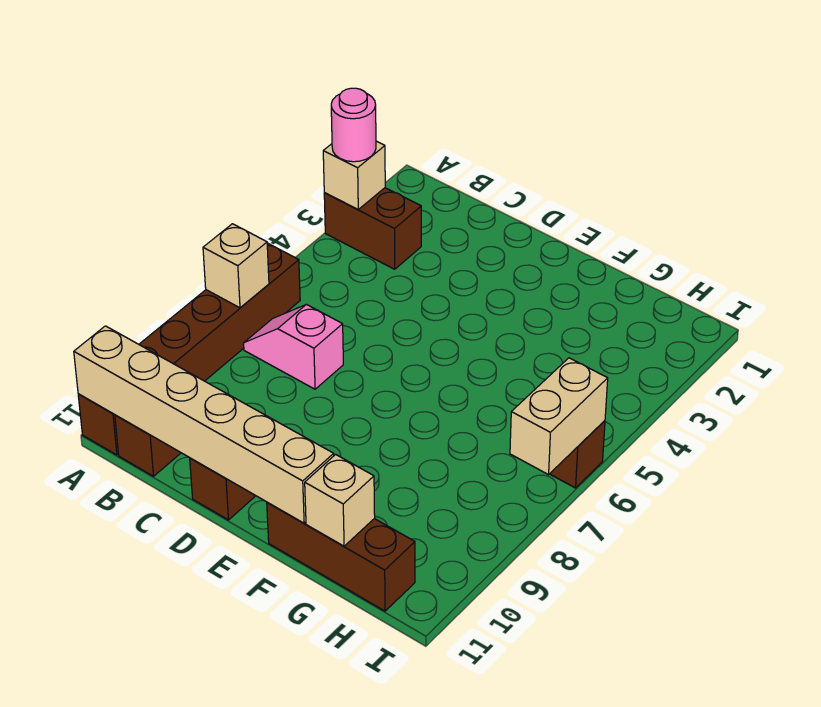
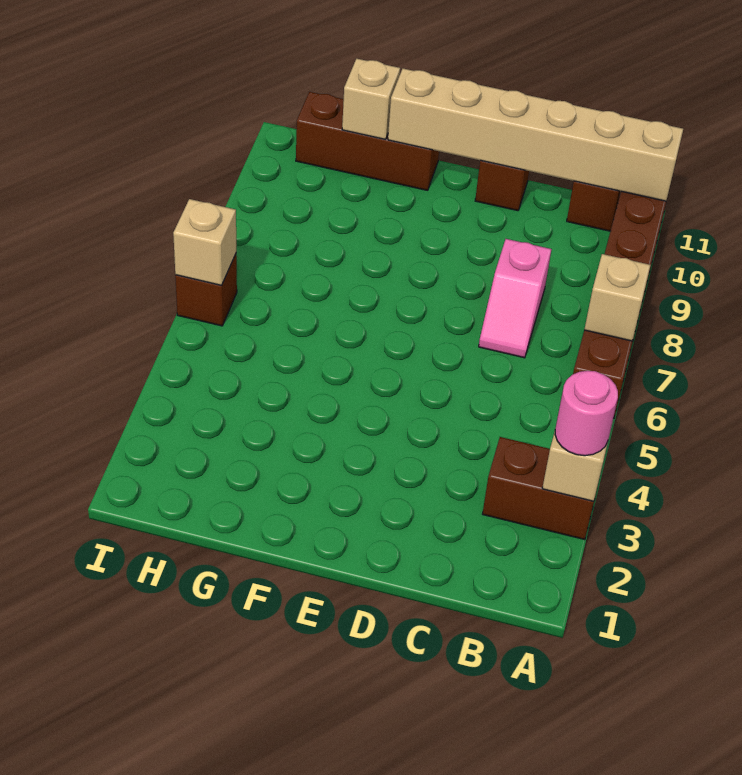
pink slope B7:C7 level 1 top C -> pink slope C7:C8 level 1 top 8
tan brick I6:I7 level 2 -> tan brick I6 level 2

